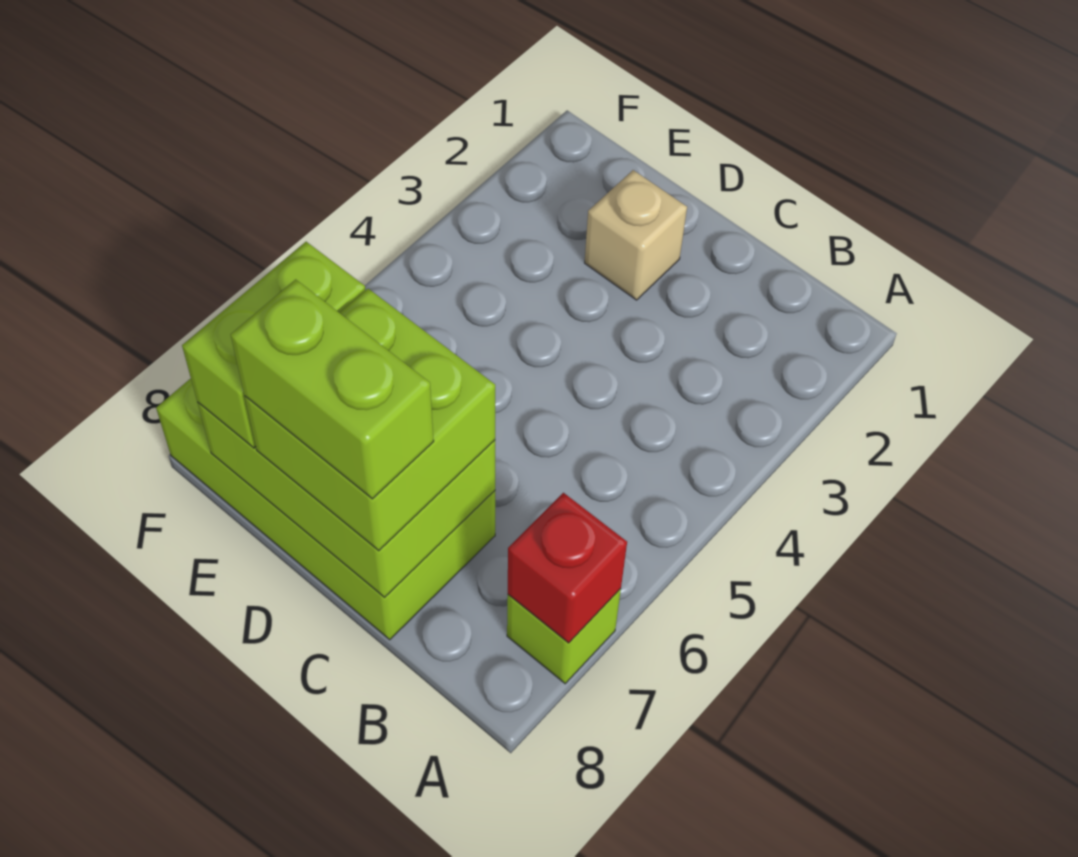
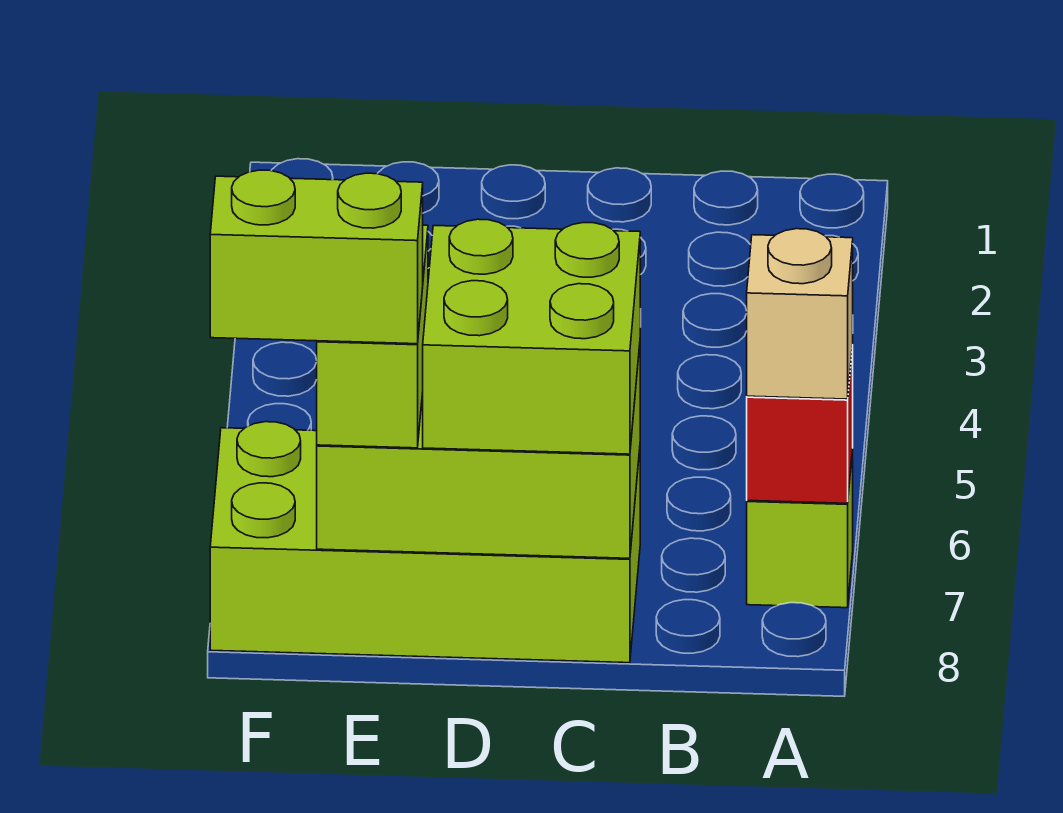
lime brick C8:D8 level 4 -> lime brick E8:F8 level 4
tan brick D2 level 1 -> tan brick A7 level 3

